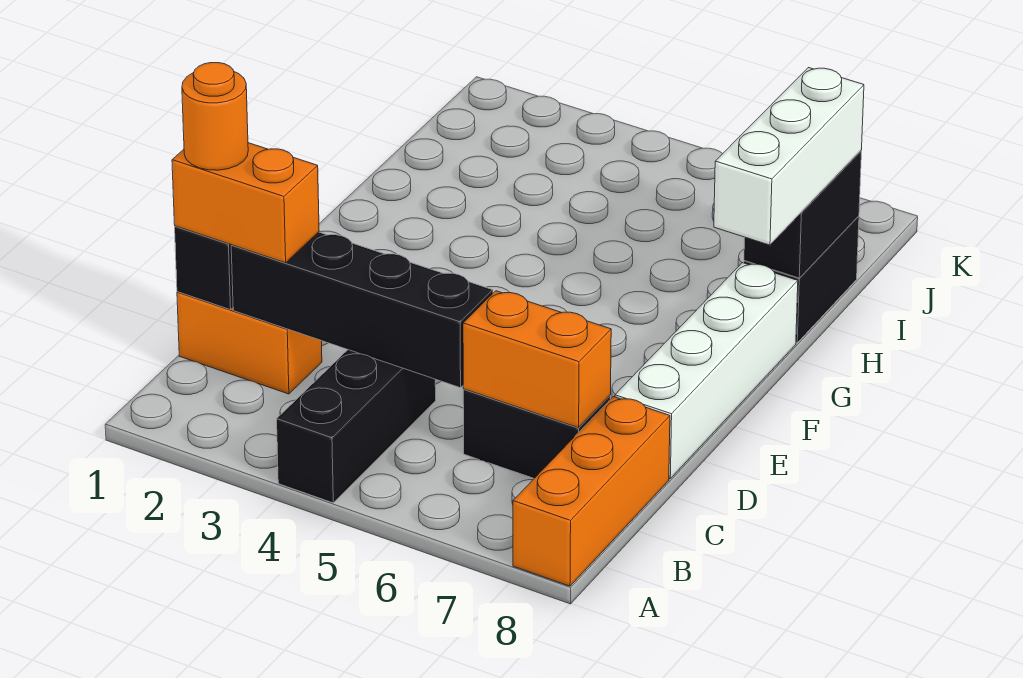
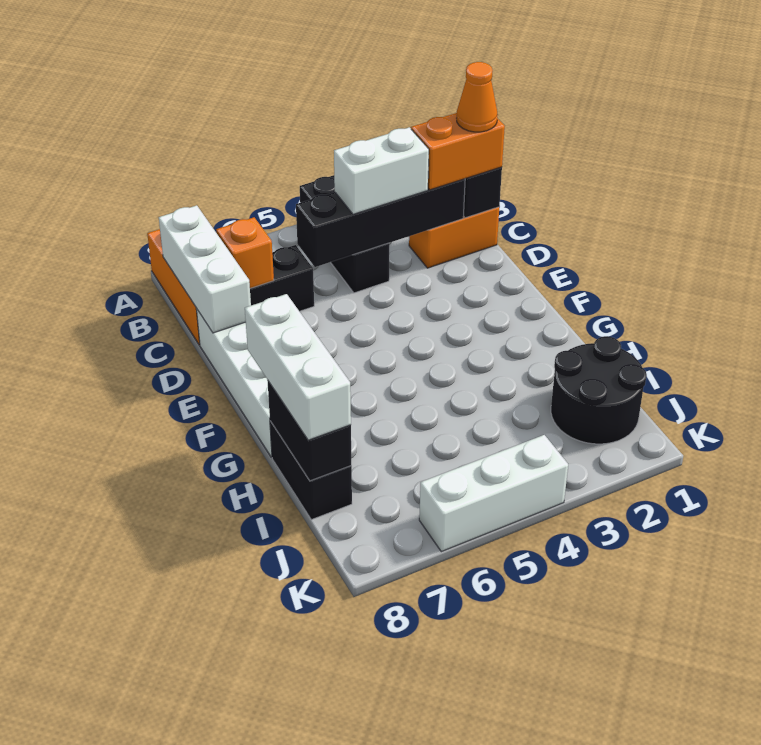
none -> white brick B8:D8 level 2
orange round brick C1 level 4 -> orange cone C1 level 4
none -> white brick C3:C4 level 3
orange brick C6:C7 level 2 -> orange brick C7 level 2
none -> black round brick I1:J2 level 1
none -> white brick K4:K6 level 1

